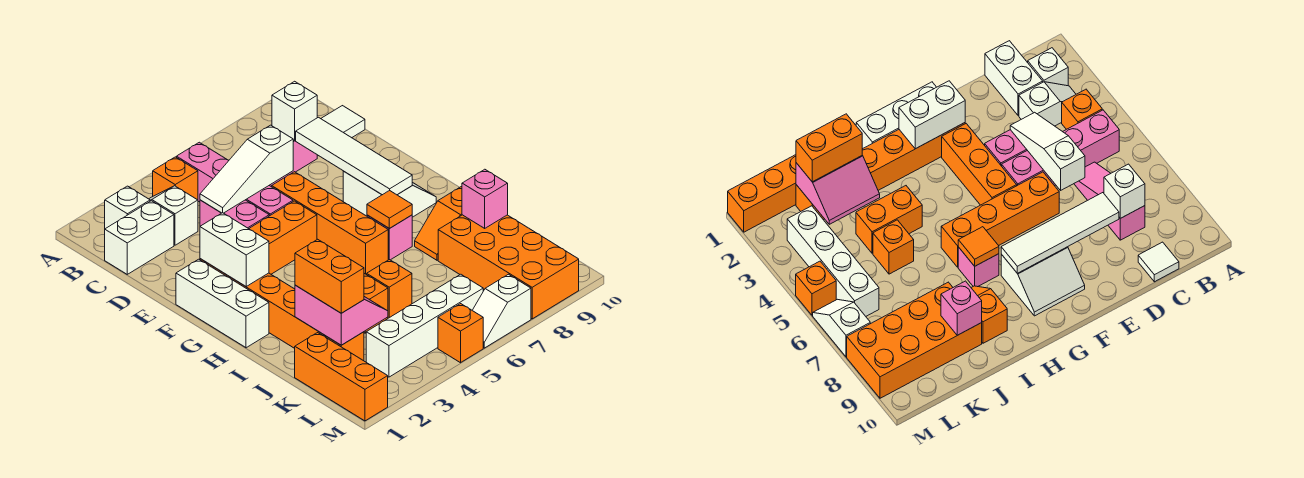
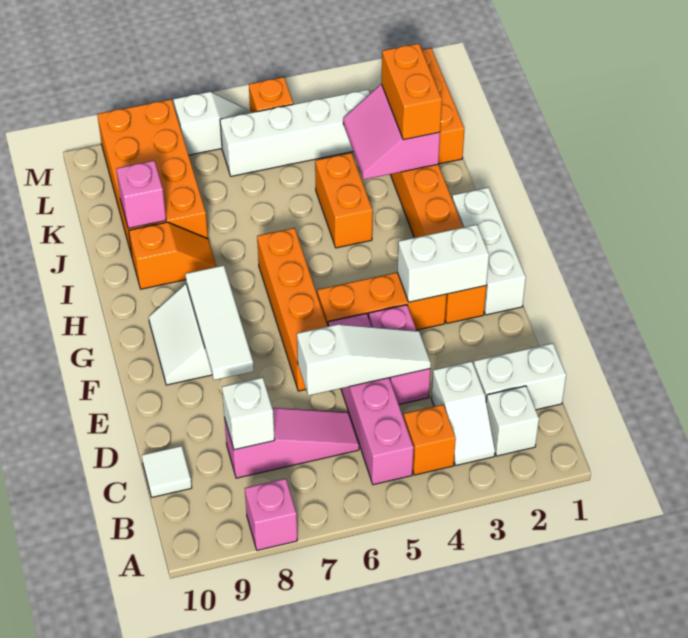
white tile D8:G8 level 2 -> white tile E8:G8 level 2
white brick F2:G2 level 2 -> white brick F2:F3 level 2
pink brick H7 level 1 -> pink brick A8 level 1
orange tile H7 level 2 -> none
orange brick J5 level 1 -> none

